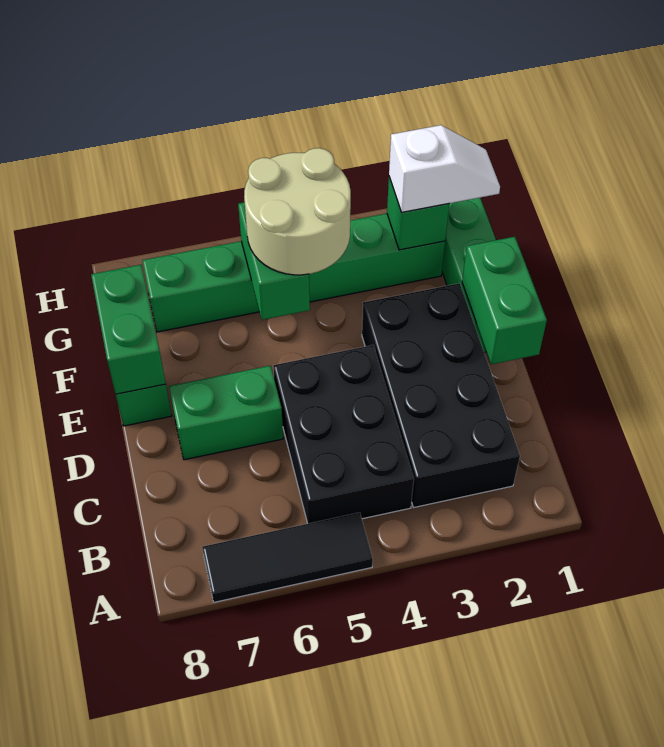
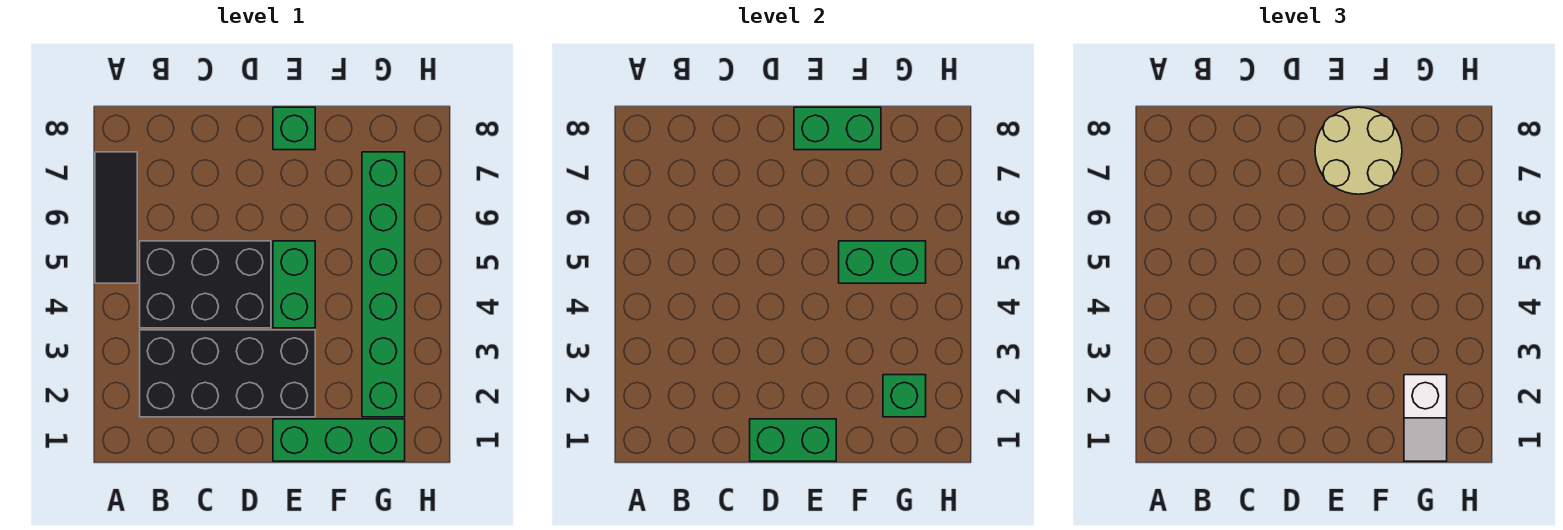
green brick D6:D7 level 1 -> green brick E4:E5 level 1
tan round brick F4:G5 level 3 -> tan round brick E7:F8 level 3

